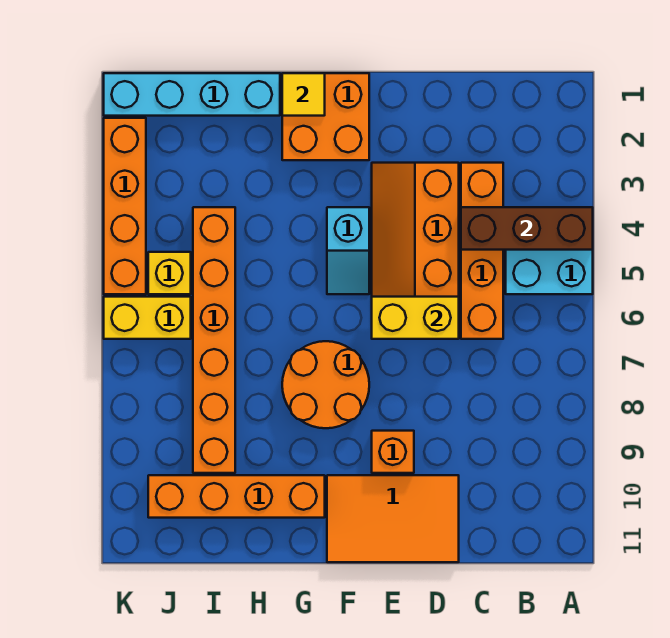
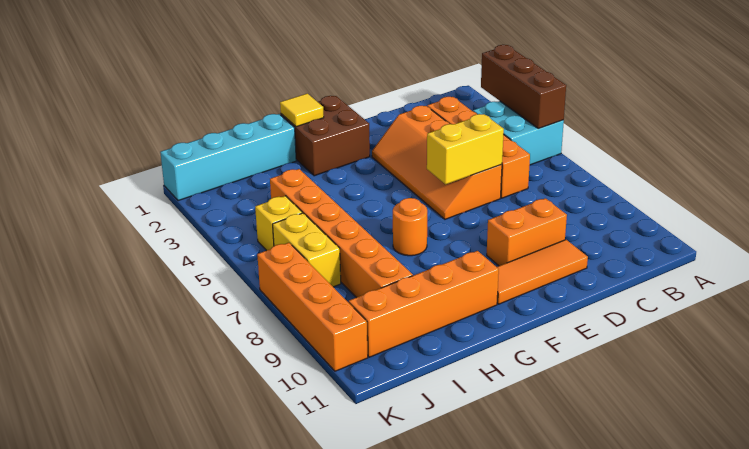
brown brick A4:C4 level 2 -> brown brick A3:A5 level 2
orange tile D10:F11 level 1 -> orange tile D10:F10 level 1
orange brick E9 level 1 -> orange brick D9:E9 level 1
orange brick F1:G2 level 1 -> brown brick F1:G2 level 1
cyan slope F4:F5 level 1 top 4 -> none
orange round brick F7:G8 level 1 -> orange round brick G7 level 1
yellow brick J6:K6 level 1 -> yellow brick J6:J7 level 1
orange brick K2:K5 level 1 -> orange brick K7:K10 level 1

